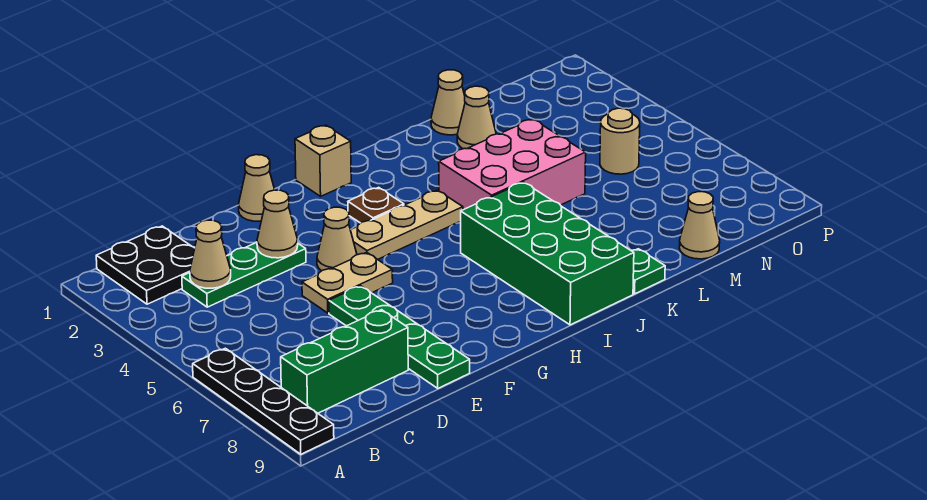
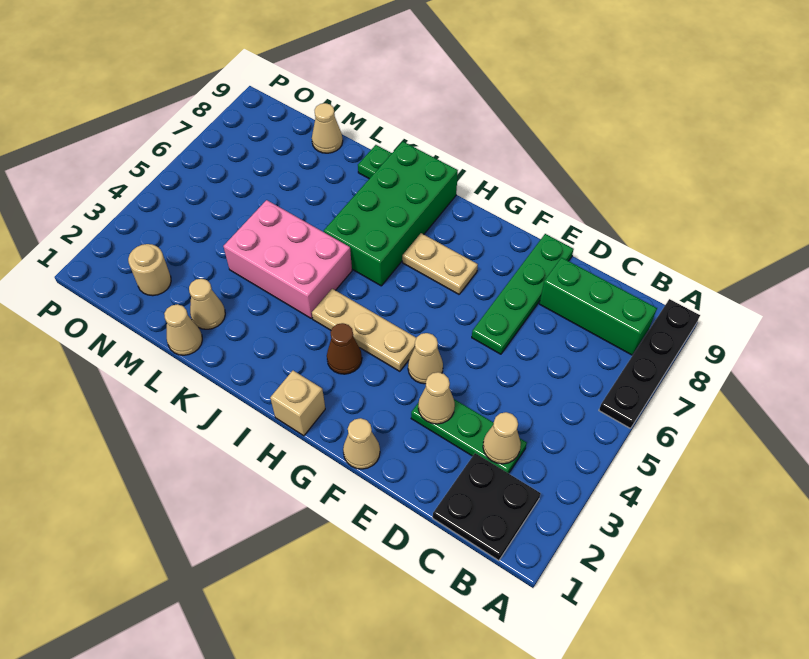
tan plate E5:F5 level 1 -> tan plate G7:H7 level 1
brown plate H3 level 1 -> brown cone H3 level 1
tan round brick N5 level 1 -> tan round brick N2 level 1

